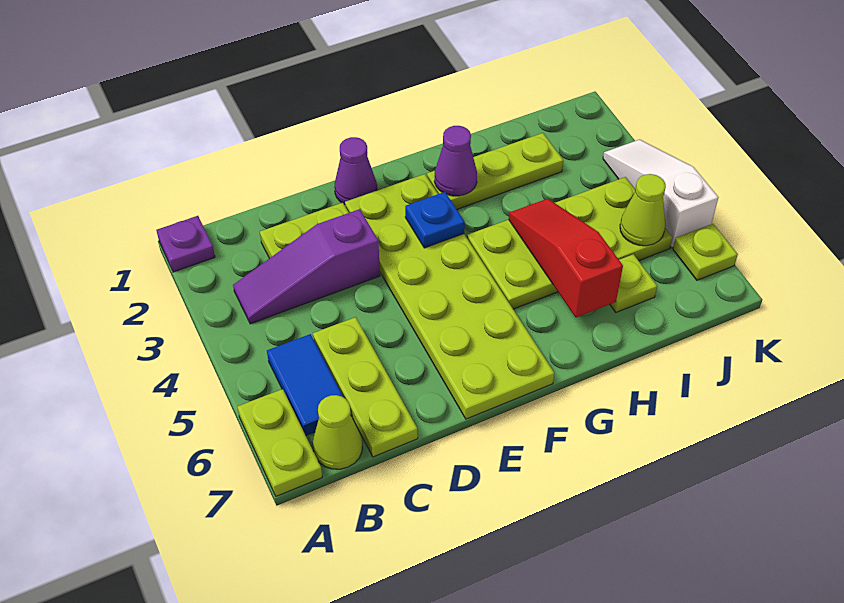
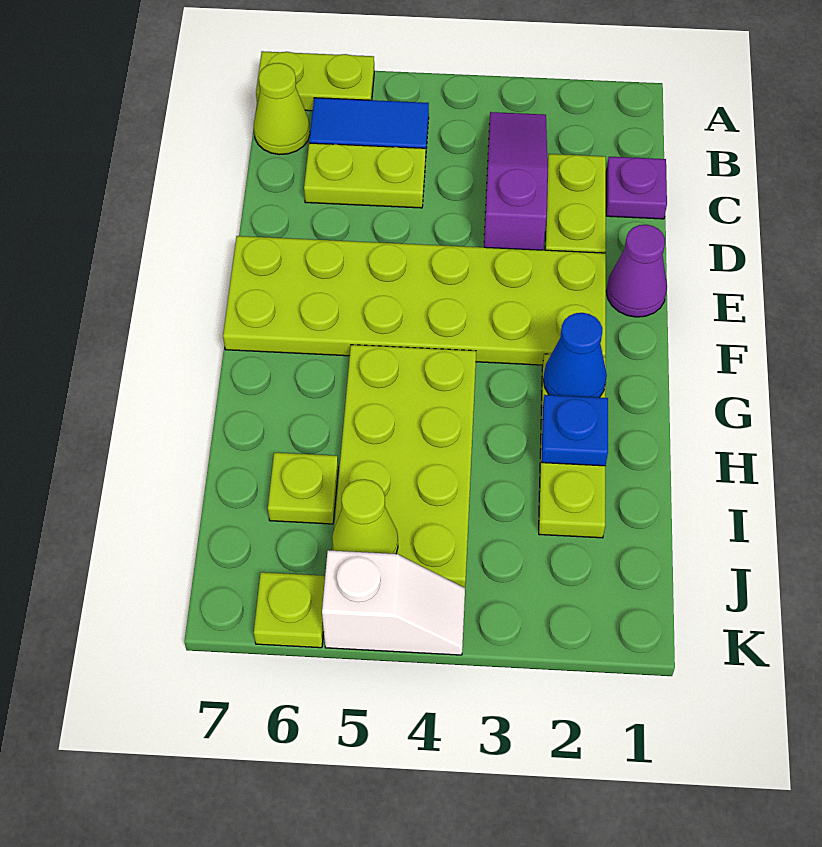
purple plate A1 level 1 -> purple plate C1 level 1
lime plate C5:C7 level 1 -> lime plate C5:C6 level 1
blue plate F3 level 2 -> blue plate H2 level 2
purple cone G2 level 2 -> blue cone G2 level 2
red slope H4:H6 level 2 top 6 -> none
white slope K3:K5 level 1 top 5 -> white slope K4:K5 level 1 top 5

